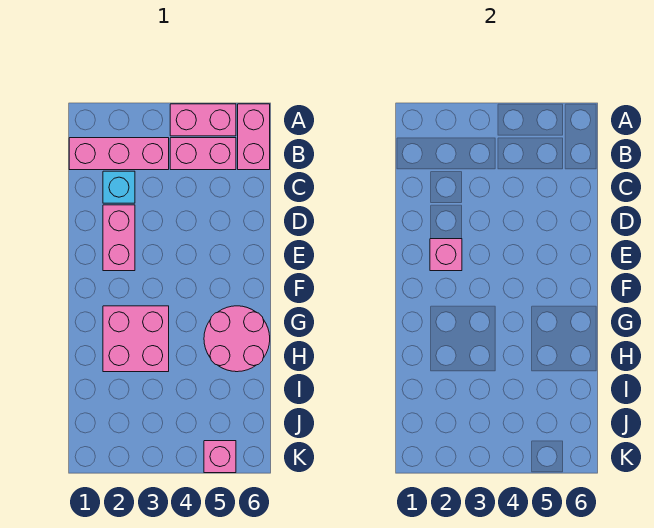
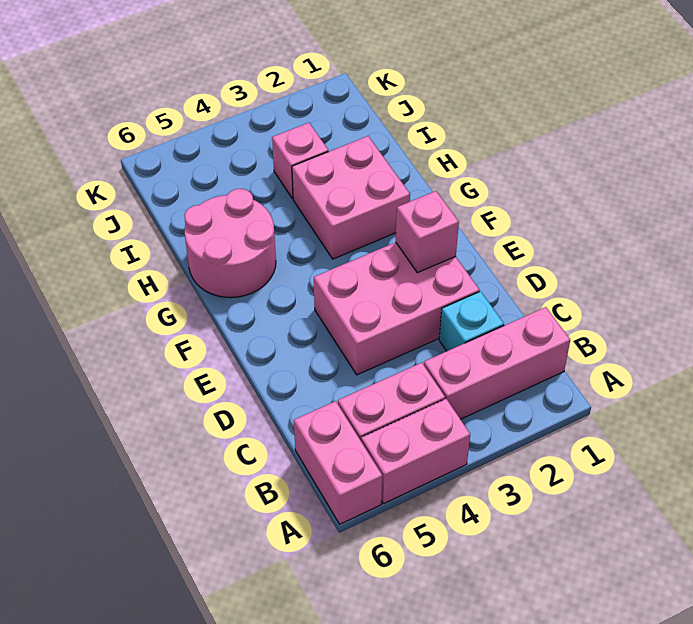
pink brick D2:E2 level 1 -> pink brick D2:E4 level 1
pink brick K5 level 1 -> pink brick I3 level 1

